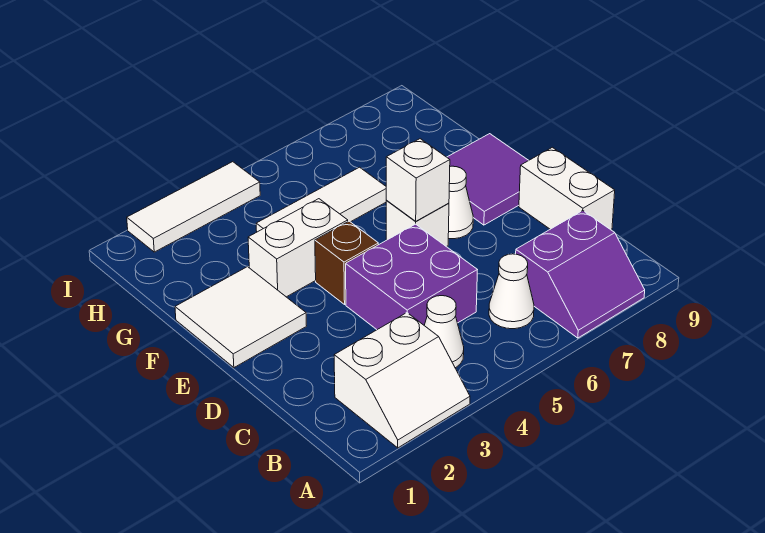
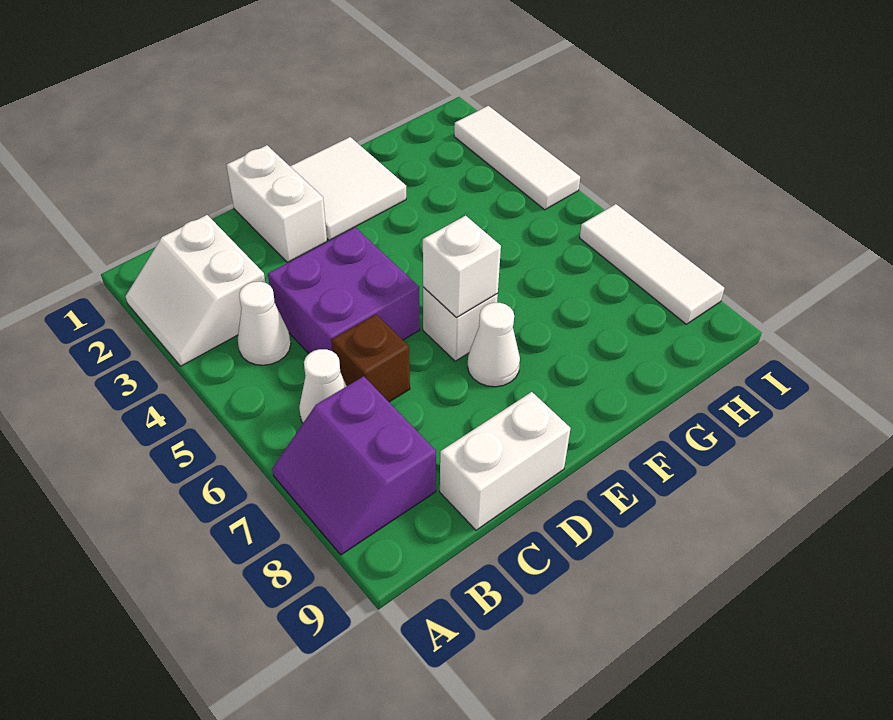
brown brick E4 level 1 -> brown brick C6 level 1
purple tile E8:F9 level 1 -> none
white brick F3:F4 level 1 -> white brick D1:D2 level 1
white tile G4:G6 level 1 -> white tile I6:I8 level 1

